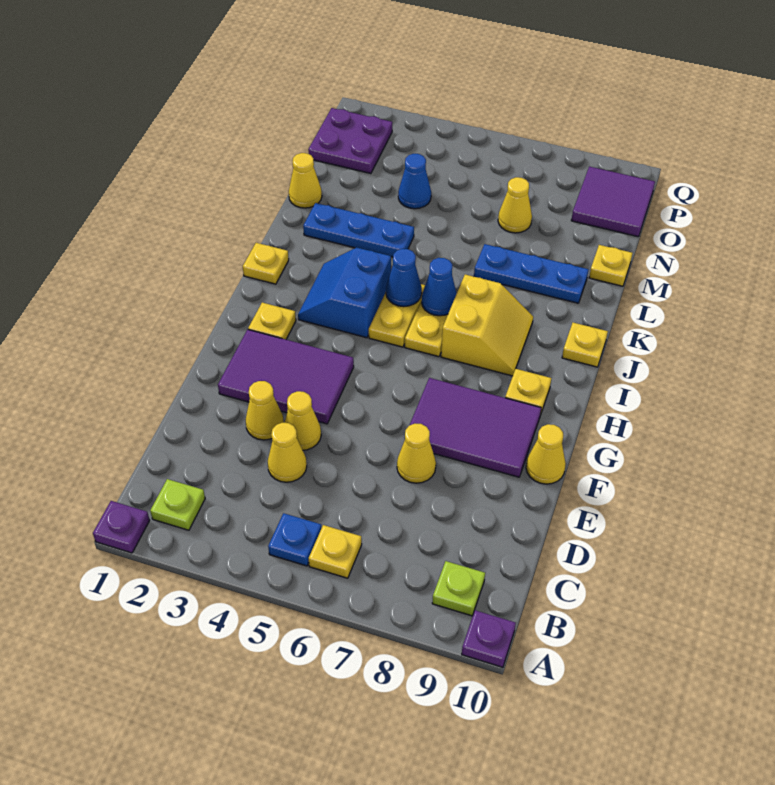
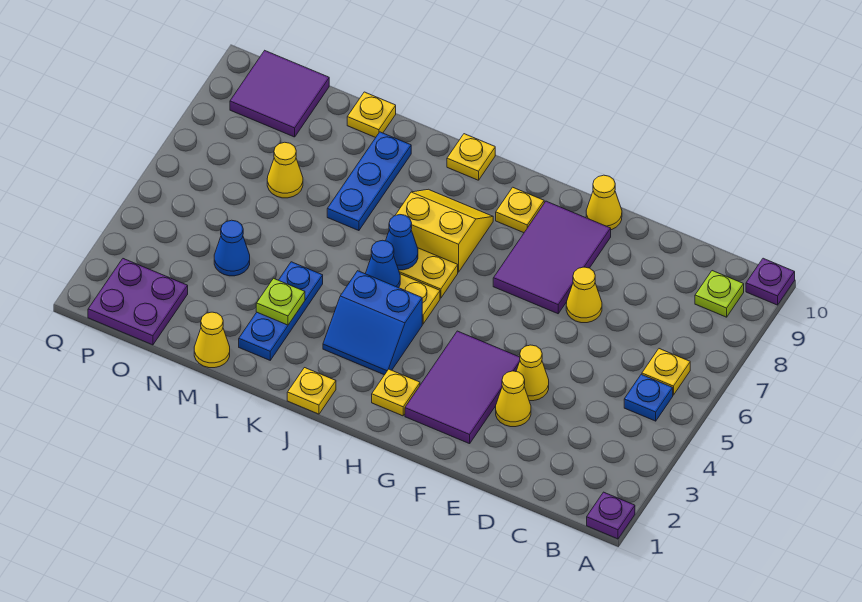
lime plate B2 level 1 -> lime plate L3 level 2
yellow cone D4 level 1 -> none

